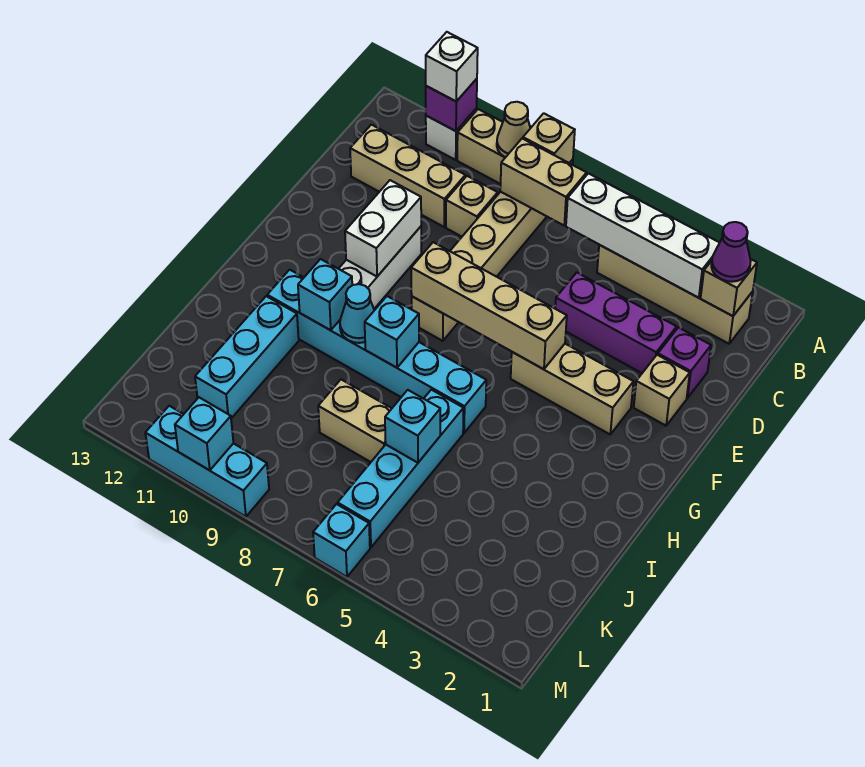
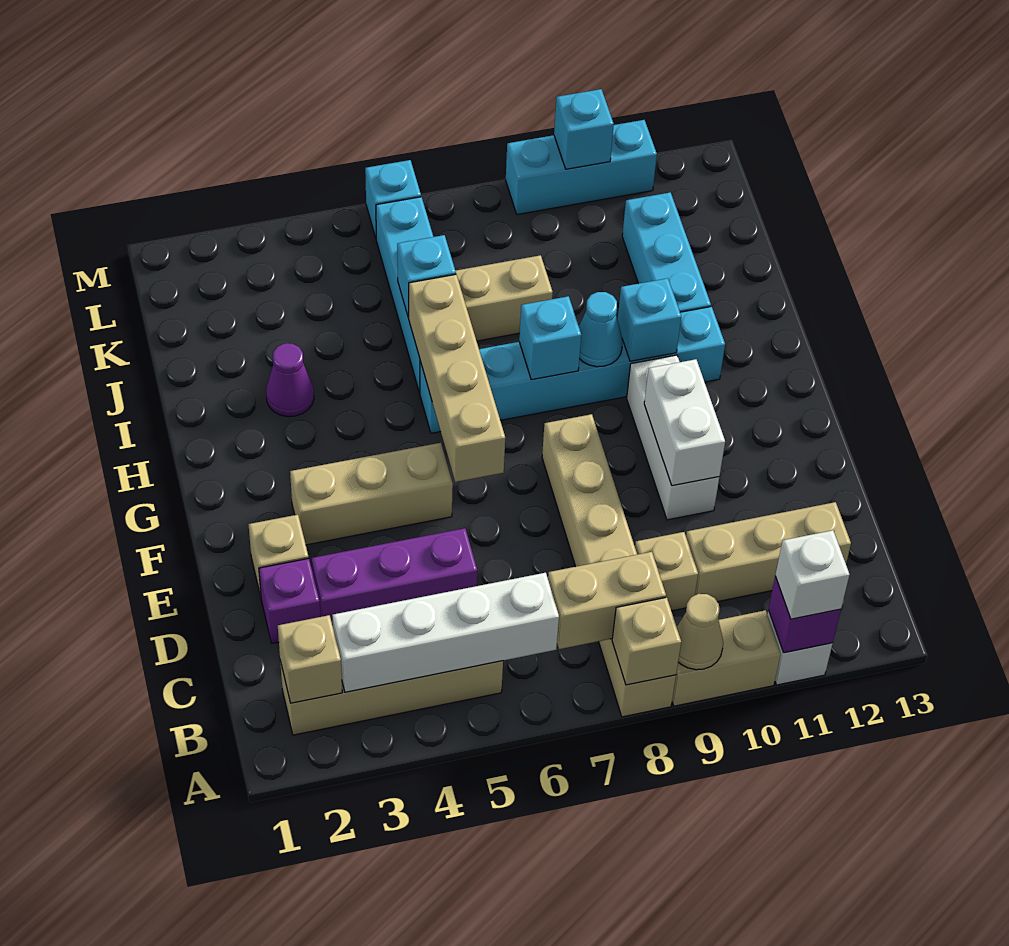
purple cone B2 level 3 -> purple cone I3 level 1
tan brick F5:F8 level 2 -> tan brick F6:I6 level 2

